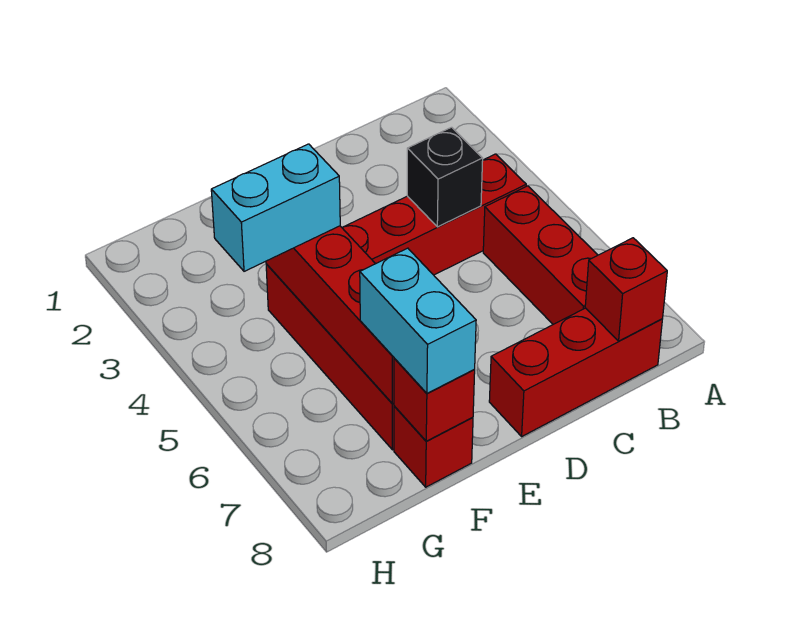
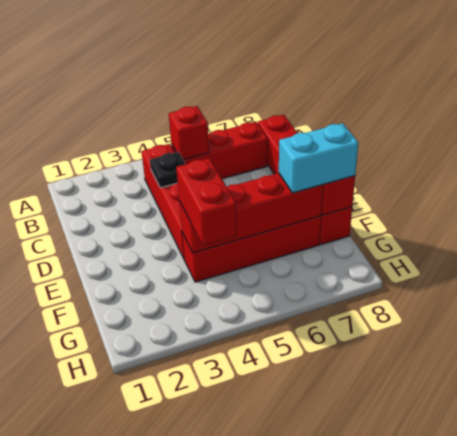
red brick B8 level 2 -> red brick B5 level 2
black brick C4 level 2 -> black plate C4 level 2
cyan brick F4:G4 level 3 -> red brick F4:G4 level 3

